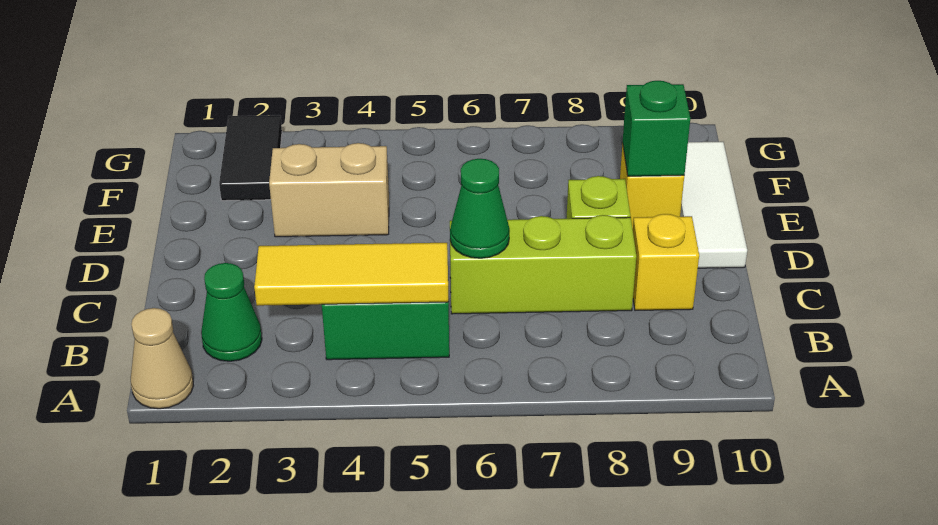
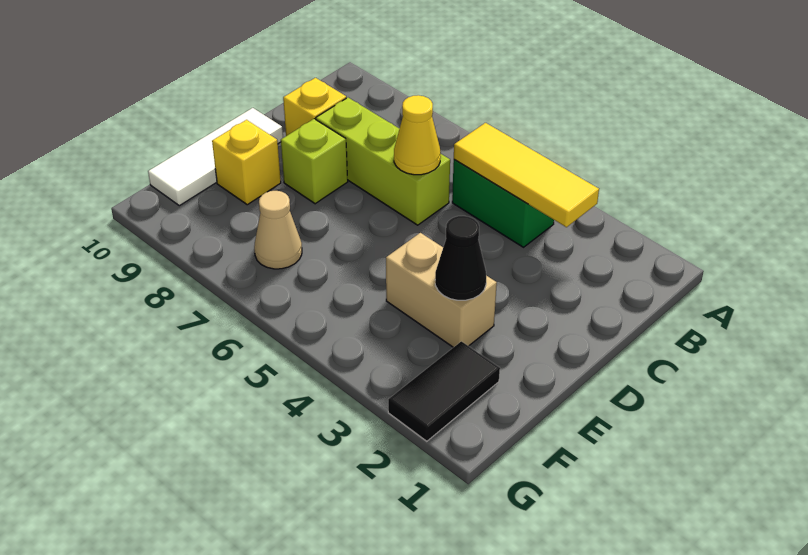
tan cone A1 level 1 -> tan cone F7 level 1
green cone B2 level 1 -> none
green cone C6 level 2 -> yellow cone C6 level 2
none -> black cone E3 level 2
green brick E9 level 2 -> none

